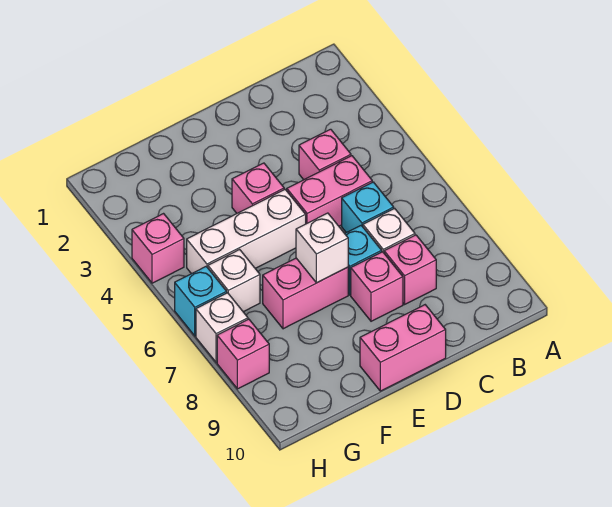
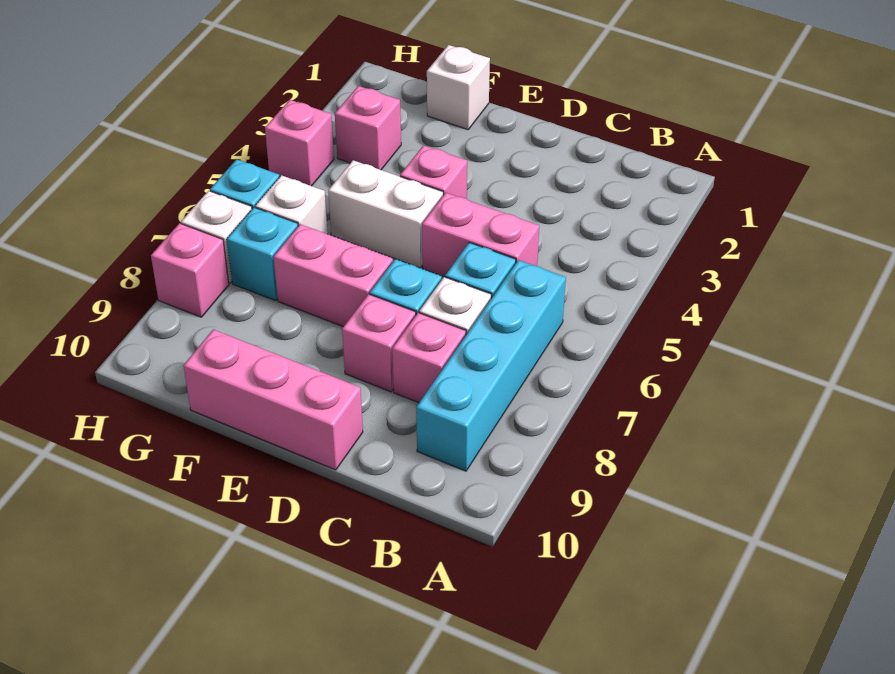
none -> cyan brick B6:B9 level 1
pink brick C4 level 1 -> pink brick G3 level 1
pink brick D10:E10 level 1 -> pink brick D10:F10 level 1
white brick E5:G5 level 1 -> white brick E5:F5 level 1
white brick E7 level 2 -> white brick F1 level 1
none -> cyan brick G7 level 1

